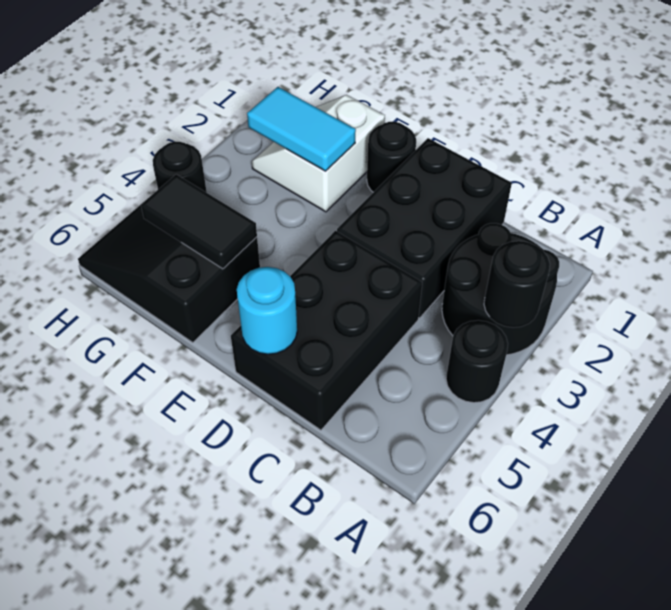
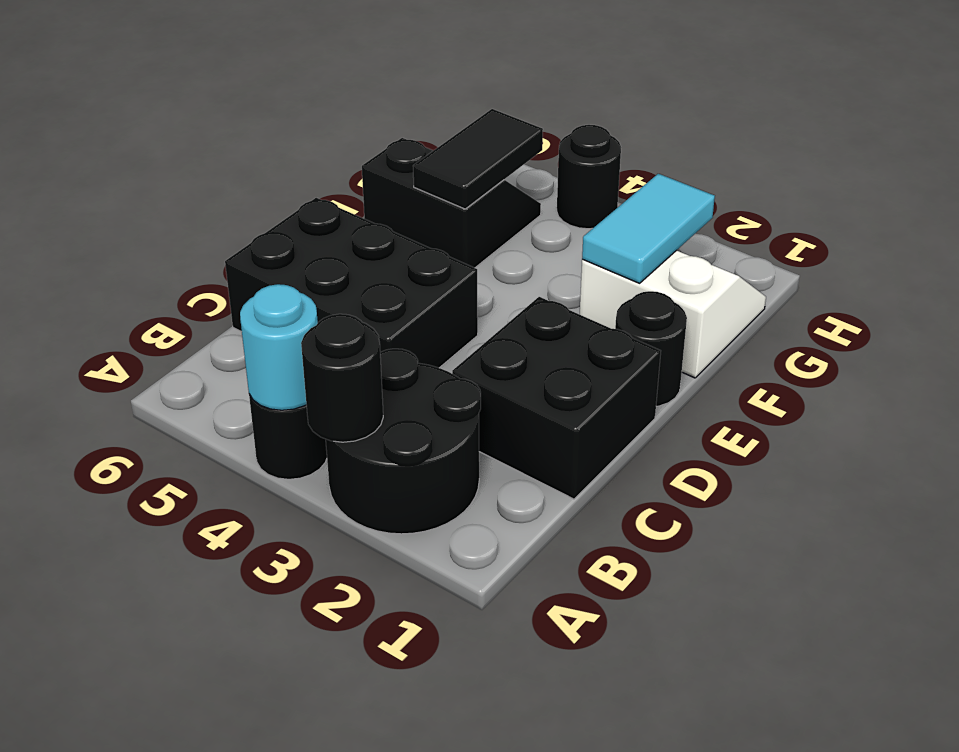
black brick C1:D3 level 1 -> black brick C1:D2 level 1
cyan round brick D6 level 2 -> cyan round brick A4 level 2
black slope F5:H6 level 1 top F -> black slope F5:G6 level 1 top F

